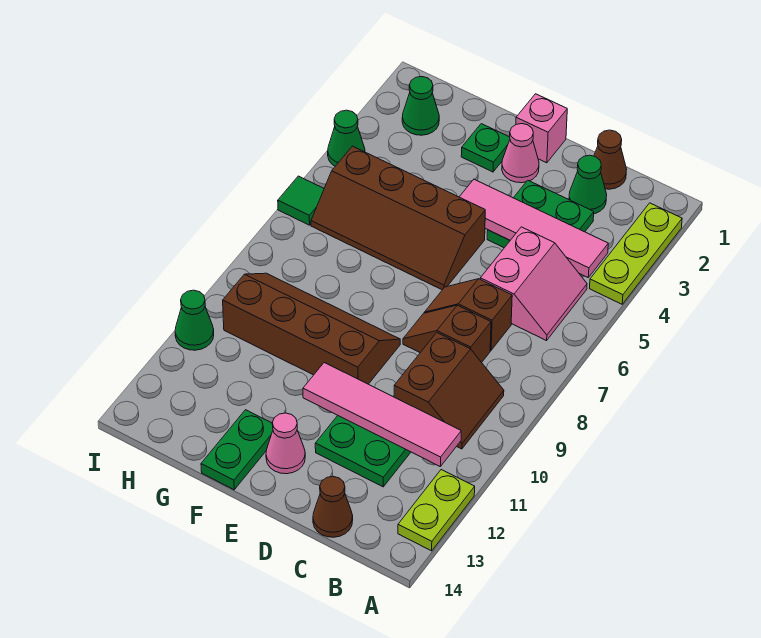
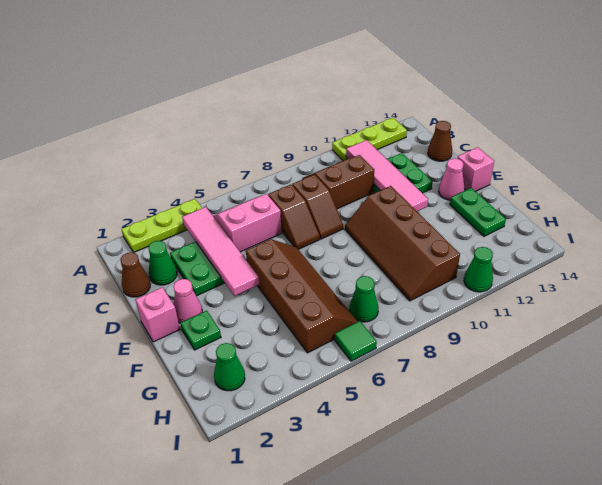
lime plate A12:A13 level 1 -> lime plate A11:A13 level 1
none -> pink brick E14 level 1
green plate F13:F14 level 1 -> green plate F13:G13 level 1
green cone I4 level 1 -> green cone H7 level 1

